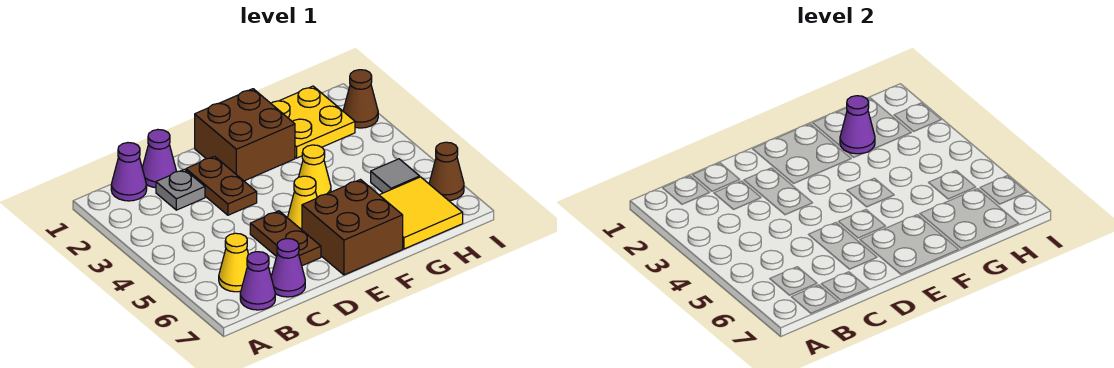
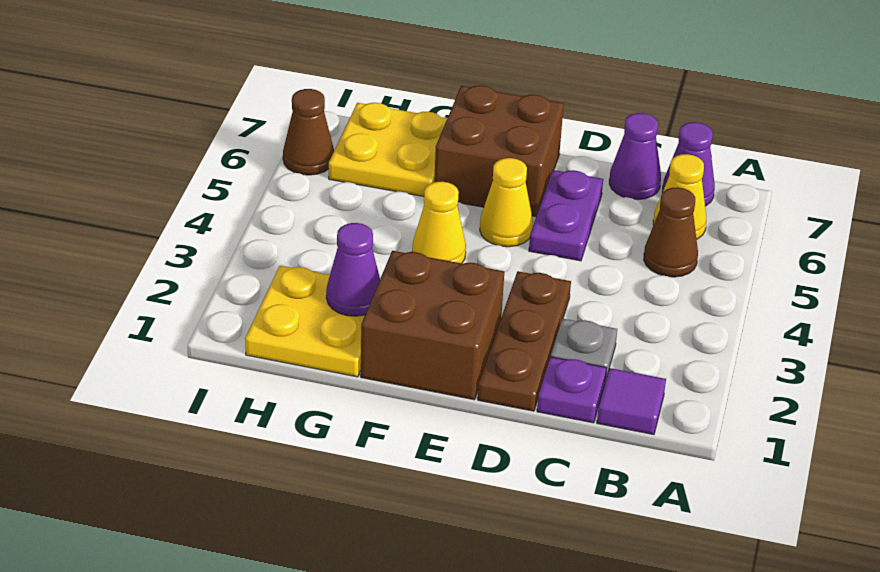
purple cone B1 level 1 -> purple tile B1 level 1
purple cone C1 level 1 -> purple plate C1 level 1
brown plate D2:D3 level 1 -> brown plate D1:D3 level 1
brown plate D5:D6 level 1 -> purple plate D5:D6 level 1
yellow tile G6:H7 level 1 -> yellow plate G6:H7 level 1
grey tile H5 level 1 -> none
brown cone I2 level 1 -> brown cone B5 level 1

